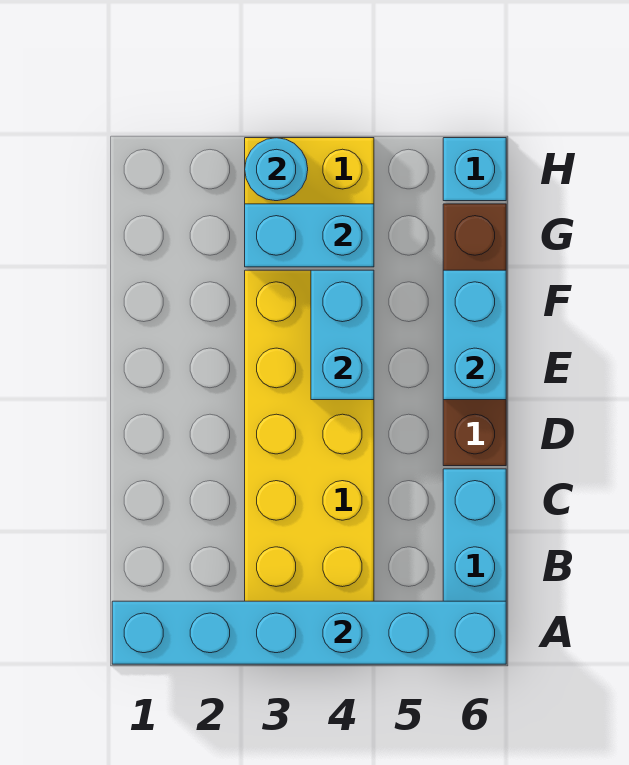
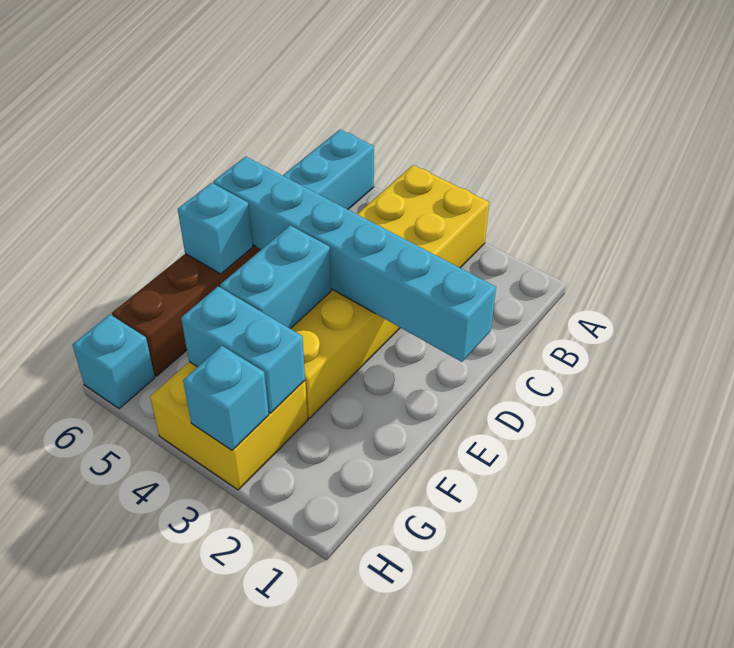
cyan brick A1:A6 level 2 -> cyan brick D1:D6 level 2
cyan brick E6:F6 level 2 -> cyan brick E6 level 2
cyan round brick H3 level 2 -> cyan brick H3 level 2

